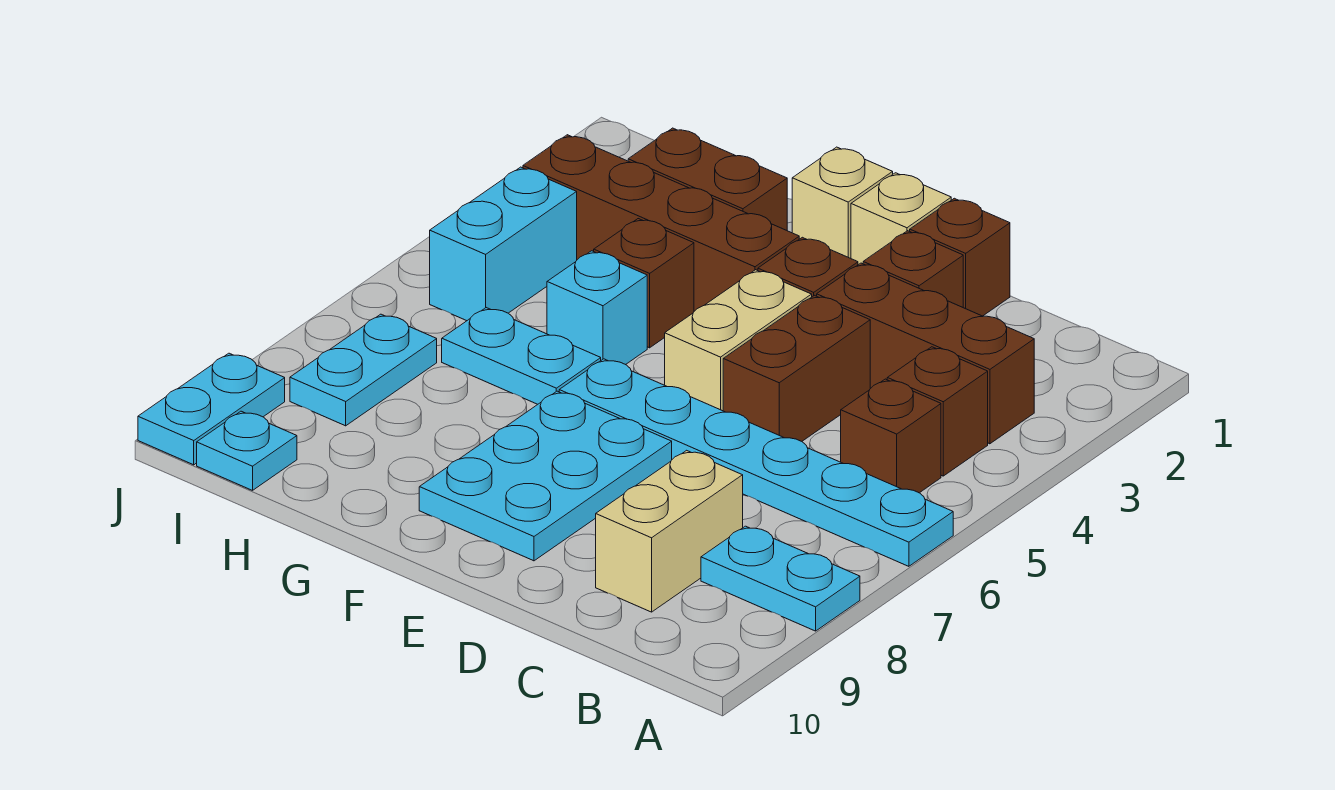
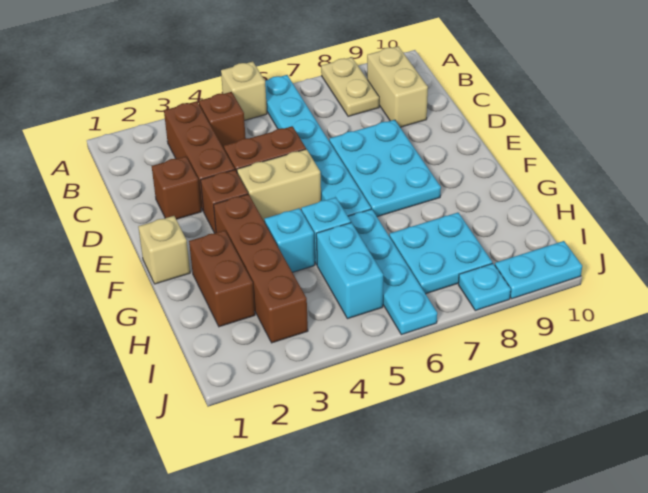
cyan plate A8:B8 level 1 -> tan plate A8:B8 level 1
brown brick B5 level 1 -> none
tan brick C8:C9 level 1 -> tan brick B9:C9 level 1
brown brick D1 level 1 -> none
tan brick E1 level 1 -> tan brick A5 level 1
cyan plate E7:F9 level 1 -> cyan plate D7:F8 level 1
brown brick G4 level 1 -> cyan brick G4 level 1
cyan plate G6:H6 level 1 -> cyan plate G6:J6 level 1
cyan brick I4:I5 level 1 -> cyan brick H5:I5 level 1
cyan plate I7:I8 level 1 -> cyan plate H7:I8 level 1
cyan plate I10 level 1 -> cyan plate J8 level 1

